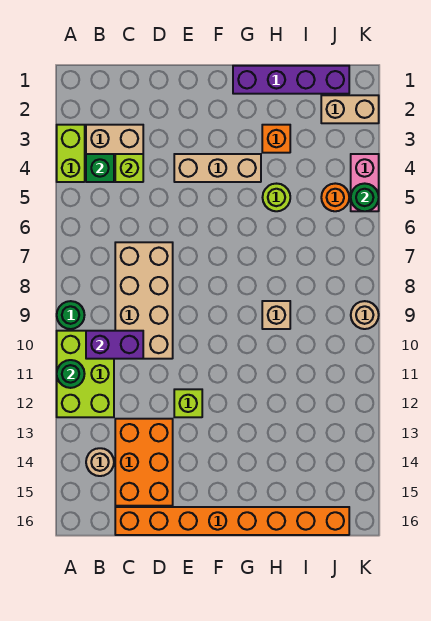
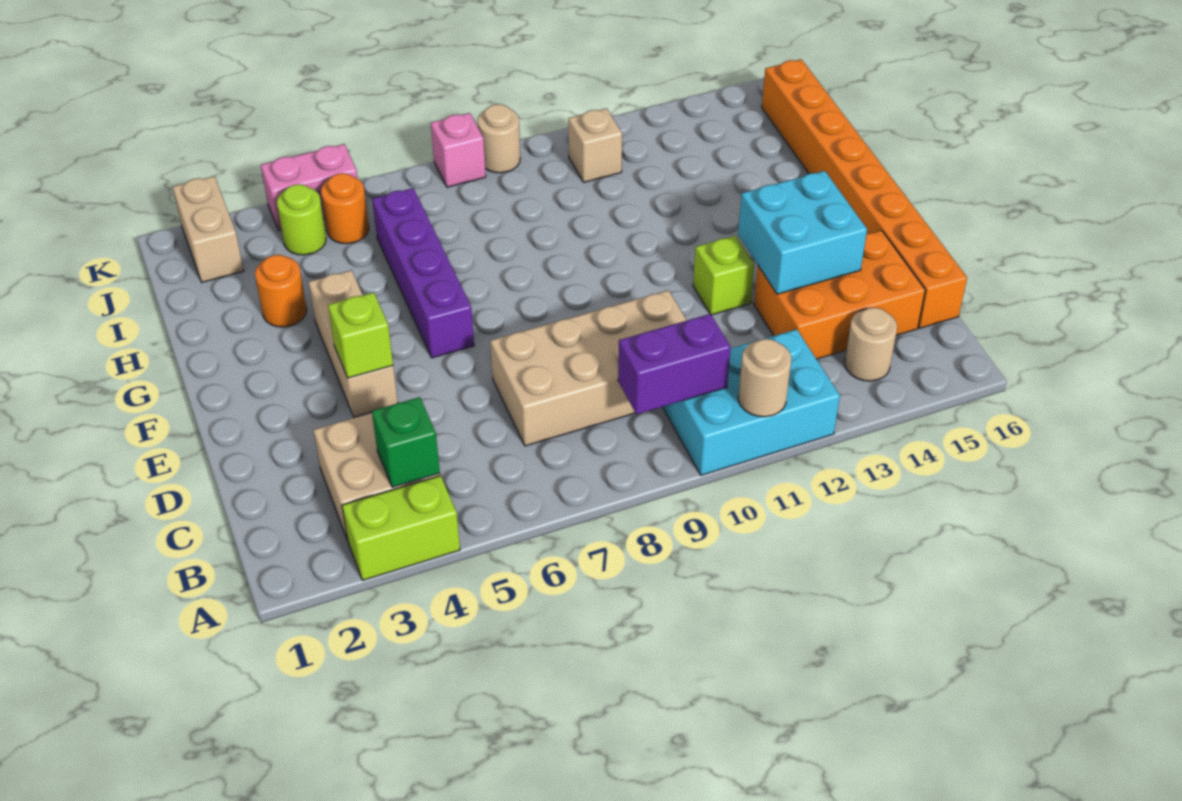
green round brick A9 level 1 -> none
lime brick A10:B12 level 1 -> cyan brick A10:B12 level 1
green round brick A11 level 2 -> tan round brick A11 level 2
purple brick B10:C10 level 2 -> purple brick B9:B10 level 2
lime brick C4 level 2 -> lime brick E4 level 2
none -> cyan brick D13:E14 level 2
purple brick G1:J1 level 1 -> purple brick F6:I6 level 1
orange brick H3 level 1 -> orange round brick H3 level 1
lime round brick H5 level 1 -> lime round brick J4 level 1
tan brick H9 level 1 -> tan brick J11 level 1
green round brick K5 level 2 -> none
none -> pink brick K8 level 1

